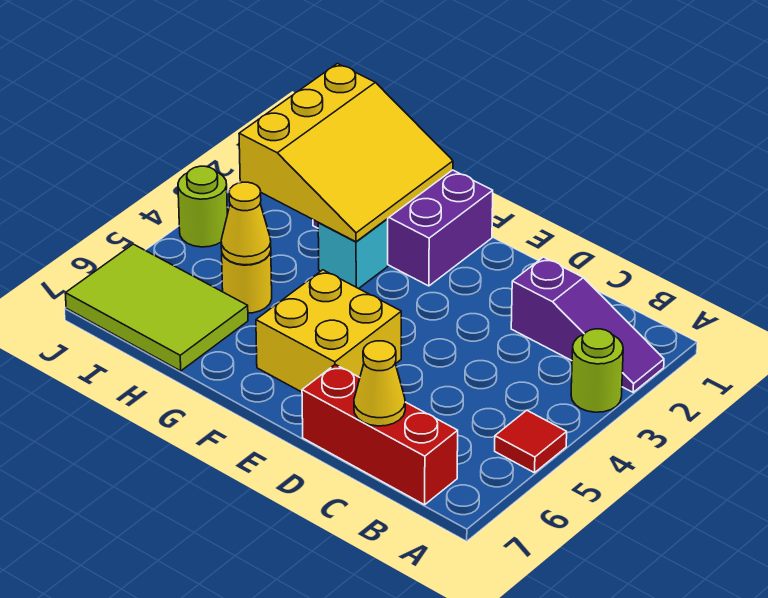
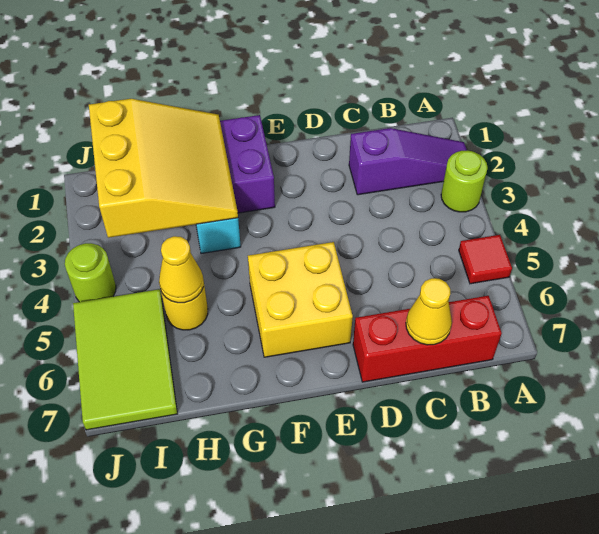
lime tile H6:J7 level 1 -> lime tile I5:J7 level 1

